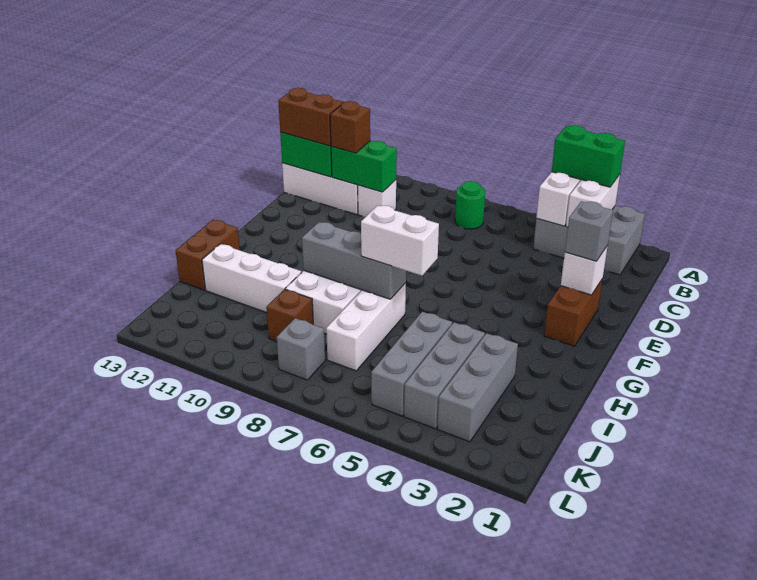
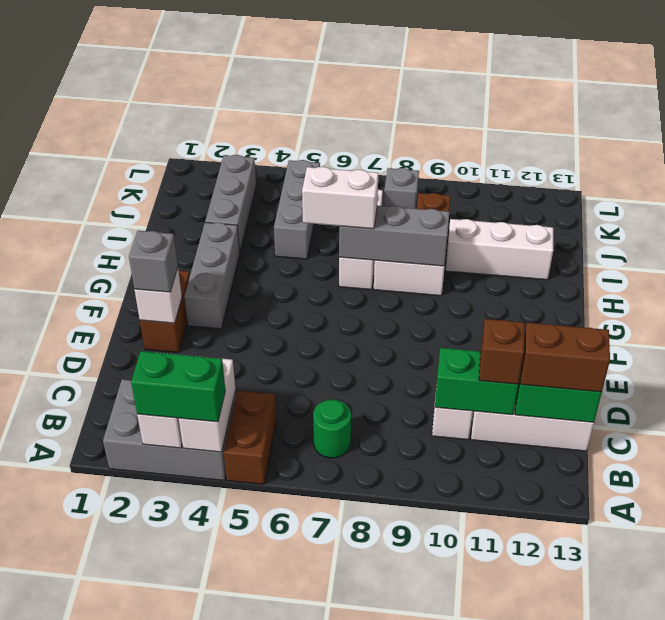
brown brick H13:I13 level 1 -> brown brick A5:B5 level 1
grey brick I4:K4 level 1 -> grey brick F3:H3 level 1

